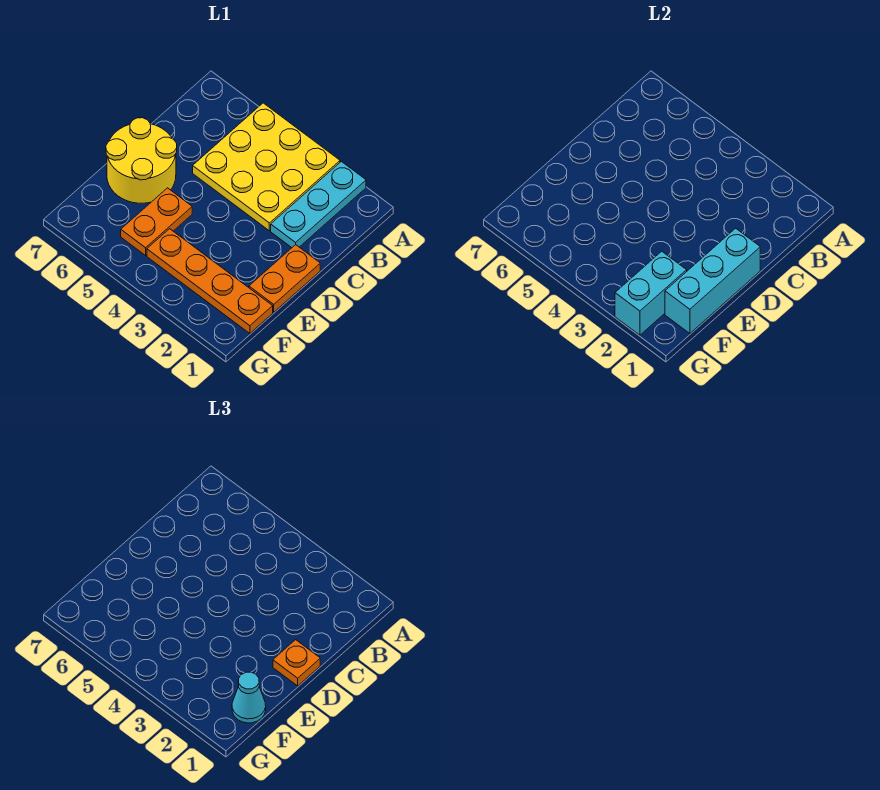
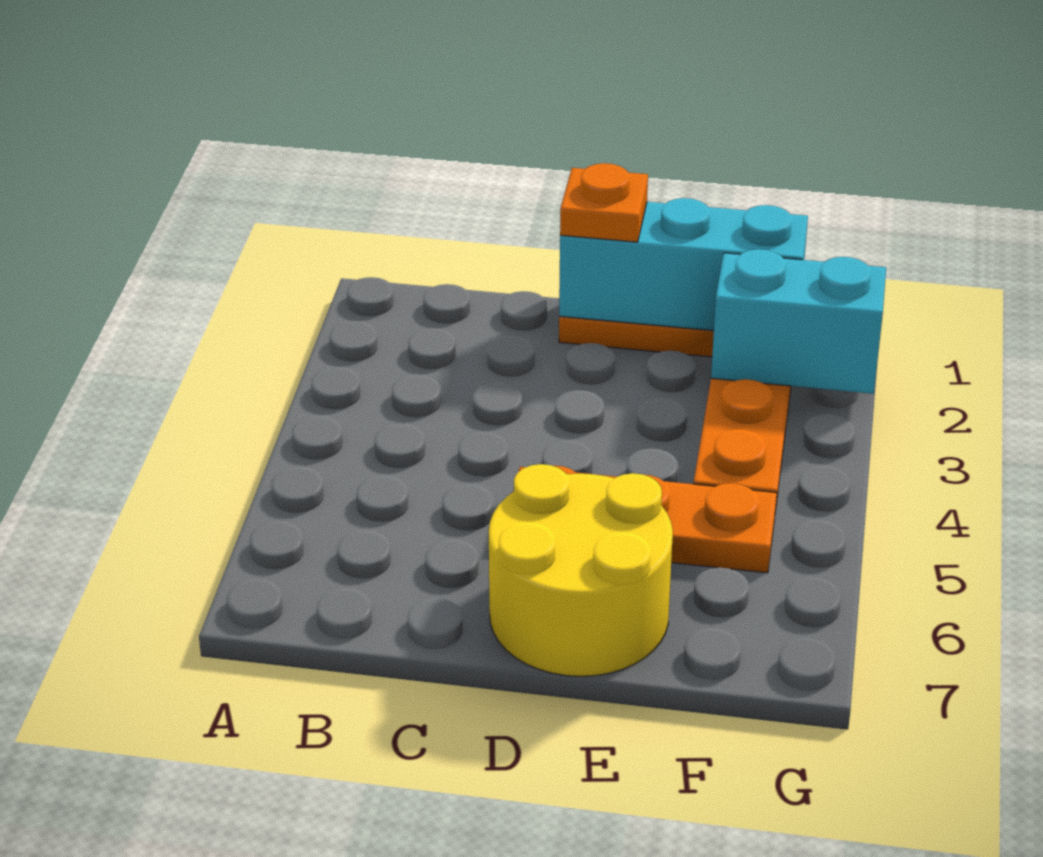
cyan plate A2:C2 level 1 -> none
yellow plate A3:C5 level 1 -> none
orange plate E5:F5 level 1 -> orange plate D5:F5 level 1
cyan cone F1 level 3 -> none

